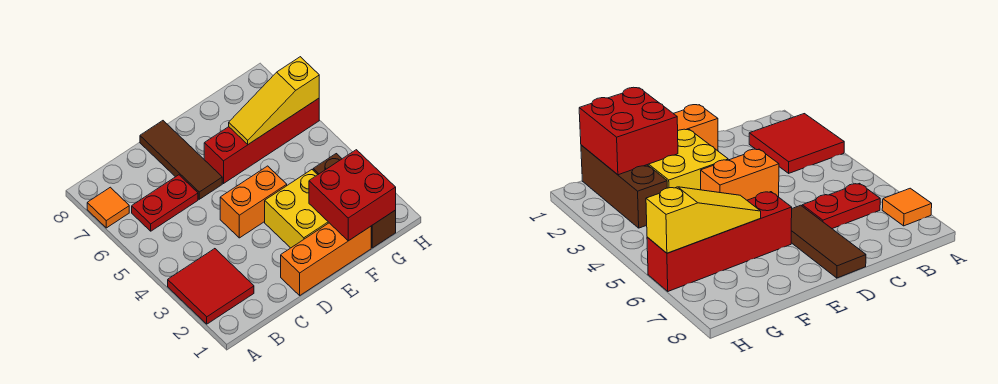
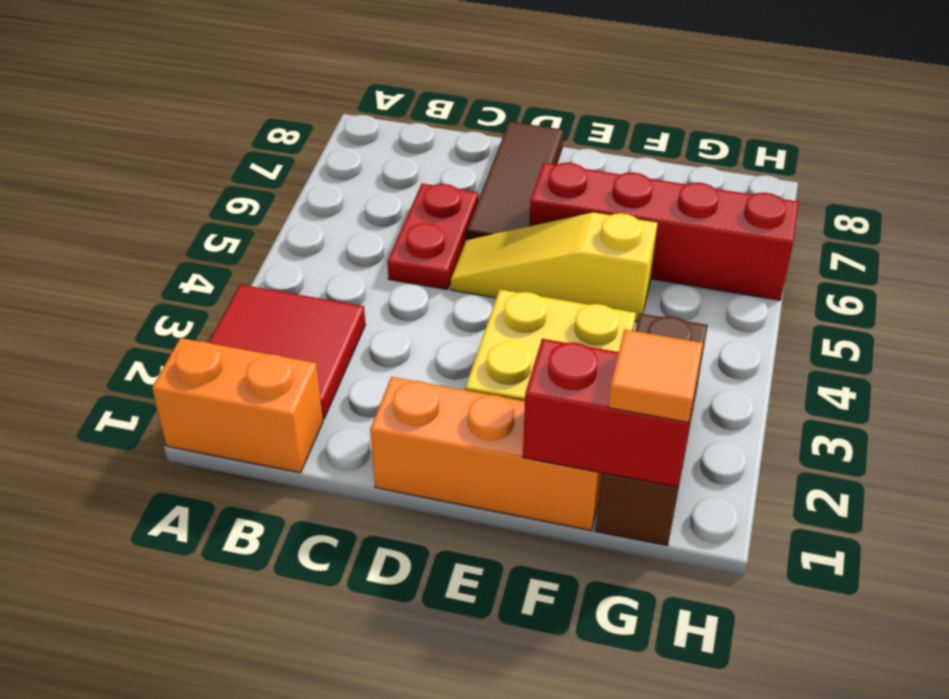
orange tile A7 level 1 -> orange tile G1 level 3
red plate B6:C6 level 1 -> red plate C5:C6 level 1
orange brick D4:E4 level 1 -> orange brick A1:B1 level 1
red brick F1:G2 level 2 -> red brick F1:G1 level 2
yellow slope F6:H6 level 2 top H -> yellow slope D5:F5 level 1 top F

